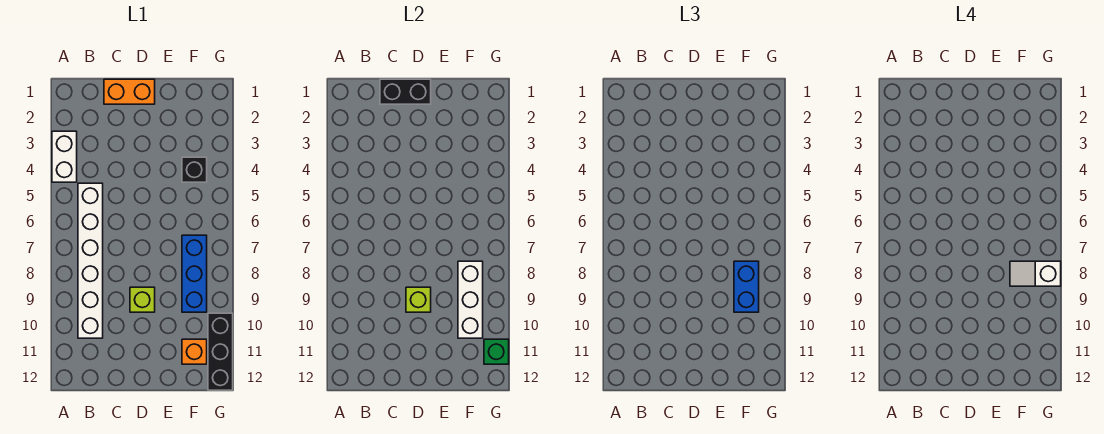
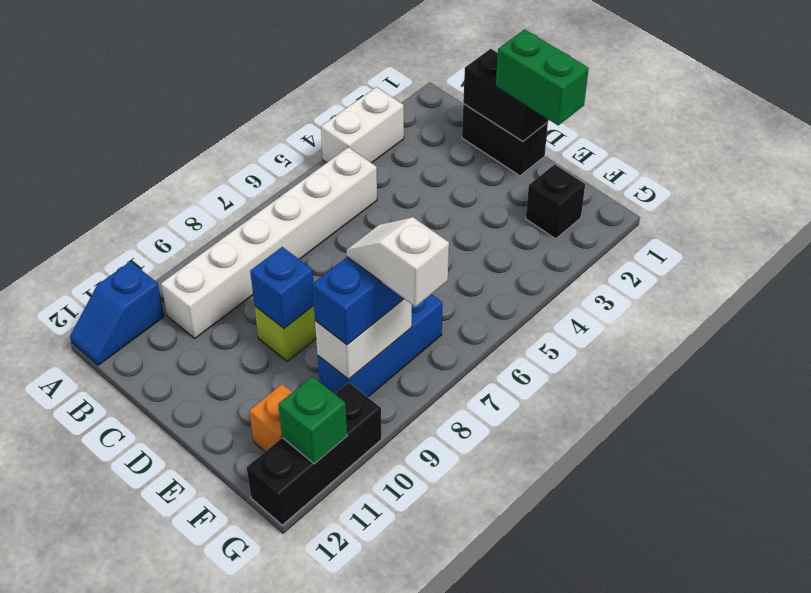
none -> blue slope A11:A12 level 1 top 11
orange brick C1:D1 level 1 -> black brick C1:D1 level 1
none -> green brick D1:E1 level 3
lime brick D9 level 2 -> blue brick D9 level 2
black brick F4 level 1 -> black brick F2 level 1
white brick F8:F10 level 2 -> white brick F8:F9 level 2

